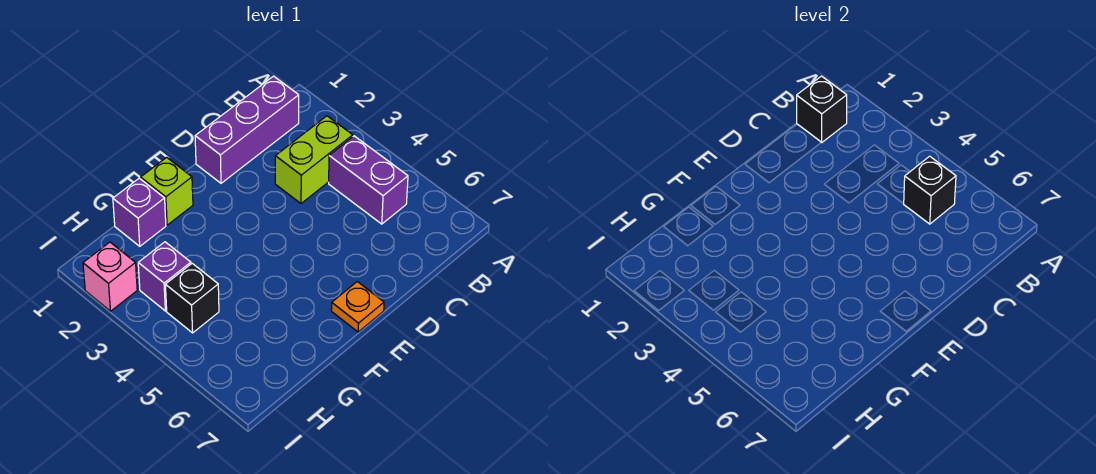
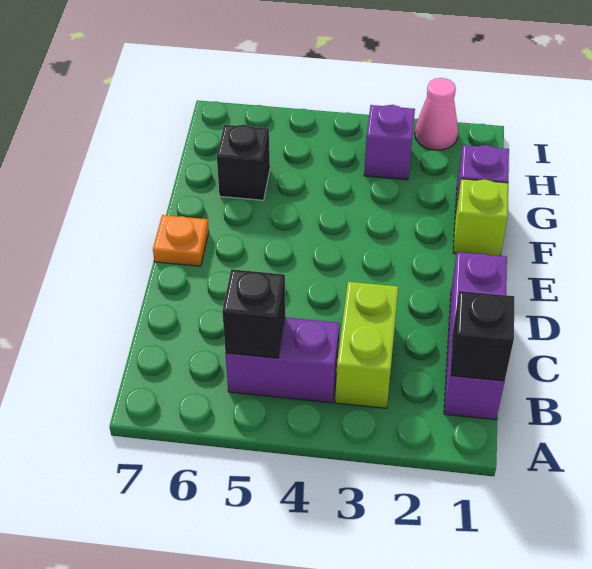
black brick H4 level 1 -> black brick G6 level 1
pink brick I2 level 1 -> pink cone I2 level 1

